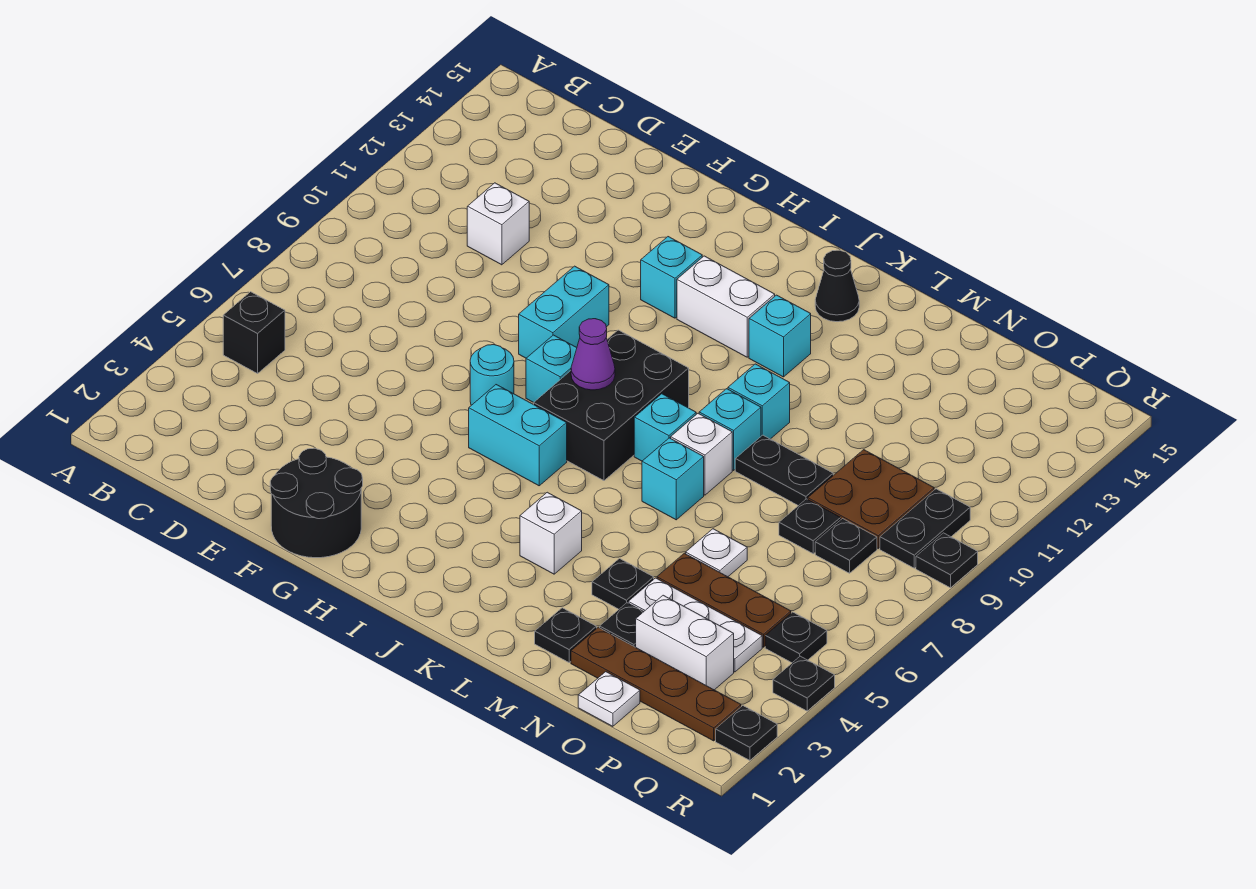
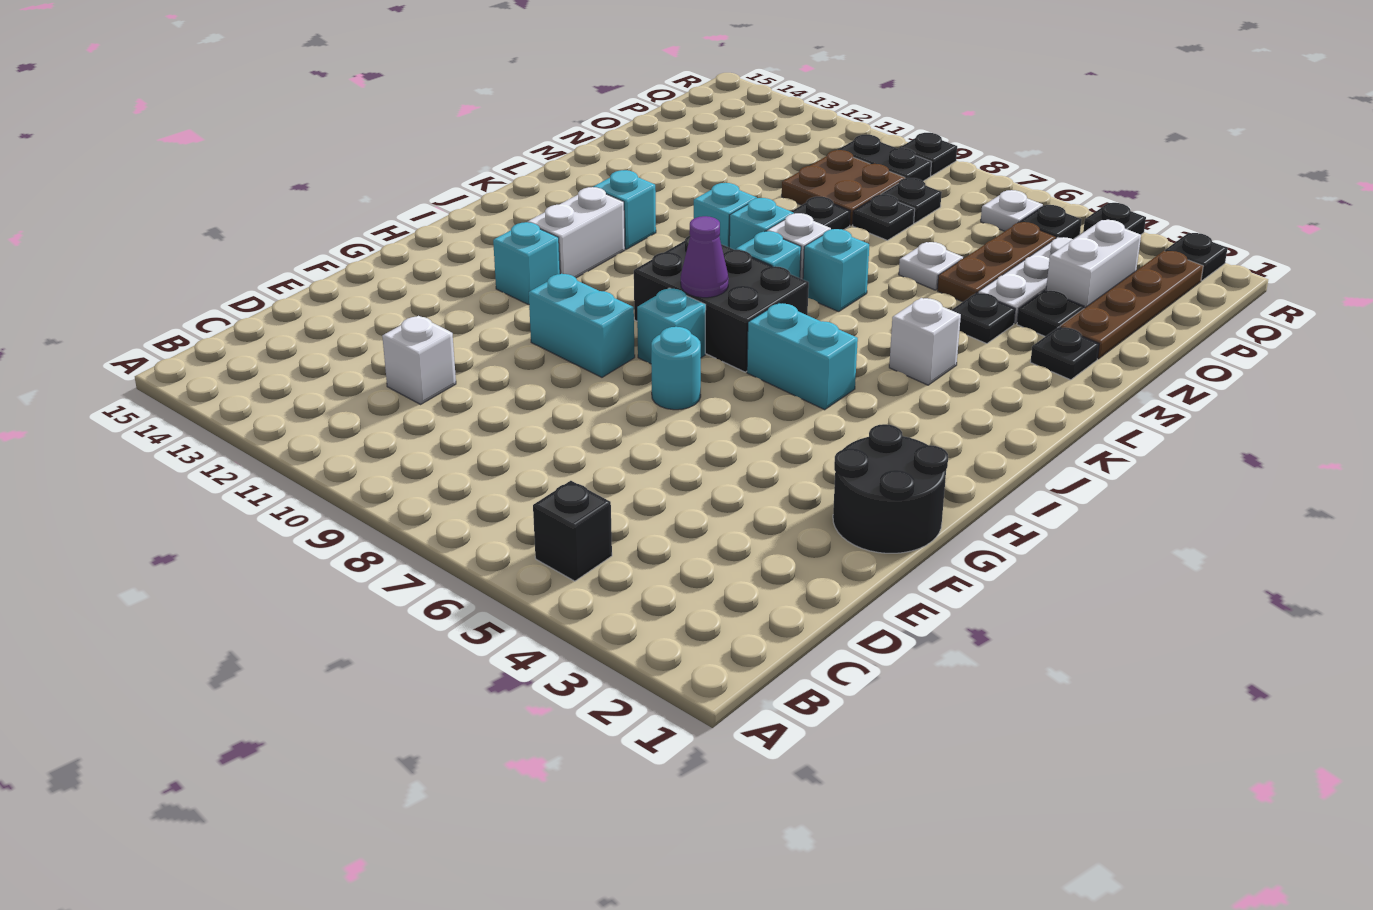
cyan brick H6:I6 level 1 -> cyan brick I5:I6 level 1
black cone K14 level 1 -> none
white plate O1 level 1 -> white plate Q6 level 1

